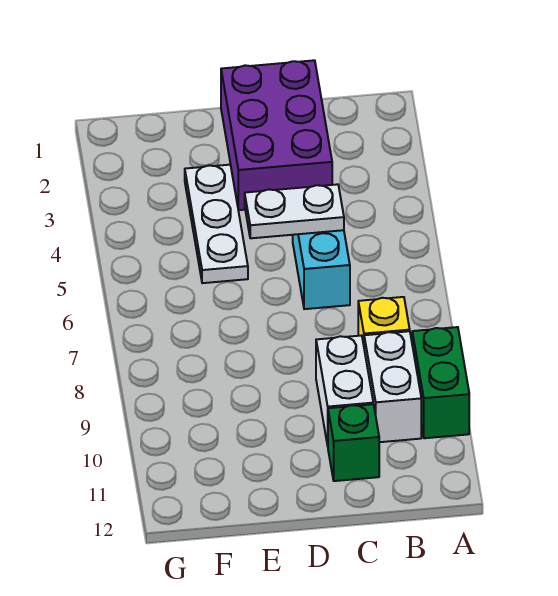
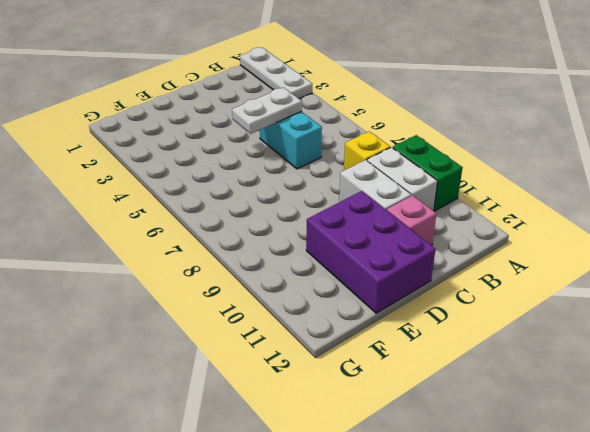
purple brick C1:D3 level 1 -> purple brick D10:E12 level 1
green brick C11 level 1 -> pink brick C11 level 1
white plate E3:E5 level 1 -> white plate A1:A3 level 1

